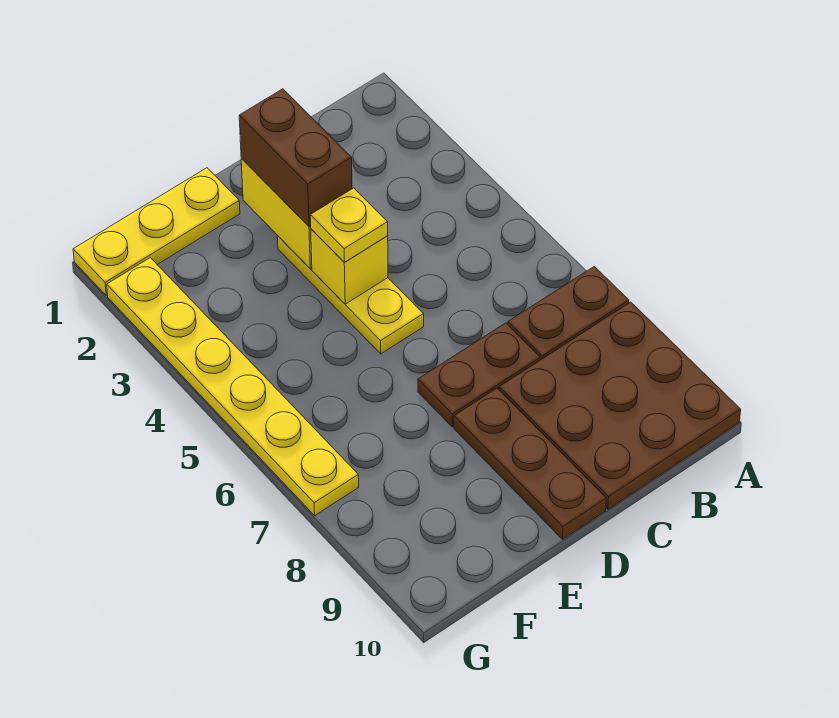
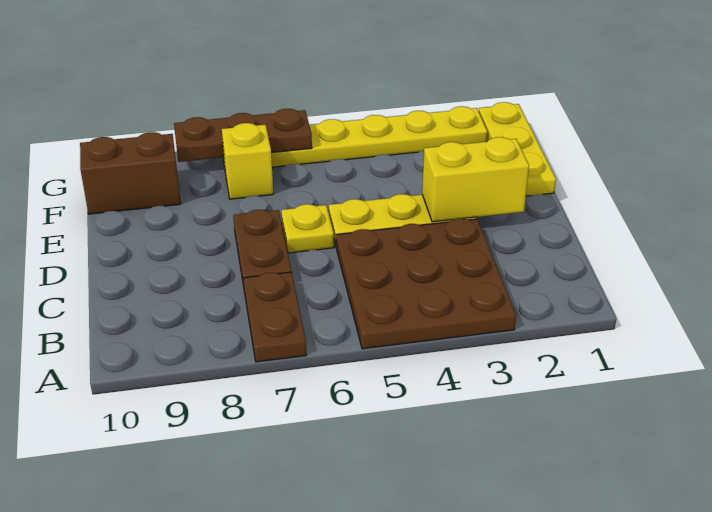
brown plate A8:C10 level 1 -> brown plate A3:C5 level 1
brown brick D2:D3 level 3 -> brown brick F9:F10 level 1
yellow brick D4 level 2 -> yellow brick F7 level 1
yellow plate D4 level 3 -> yellow plate D6 level 1
brown plate D8:D10 level 1 -> brown plate G6:G8 level 2

